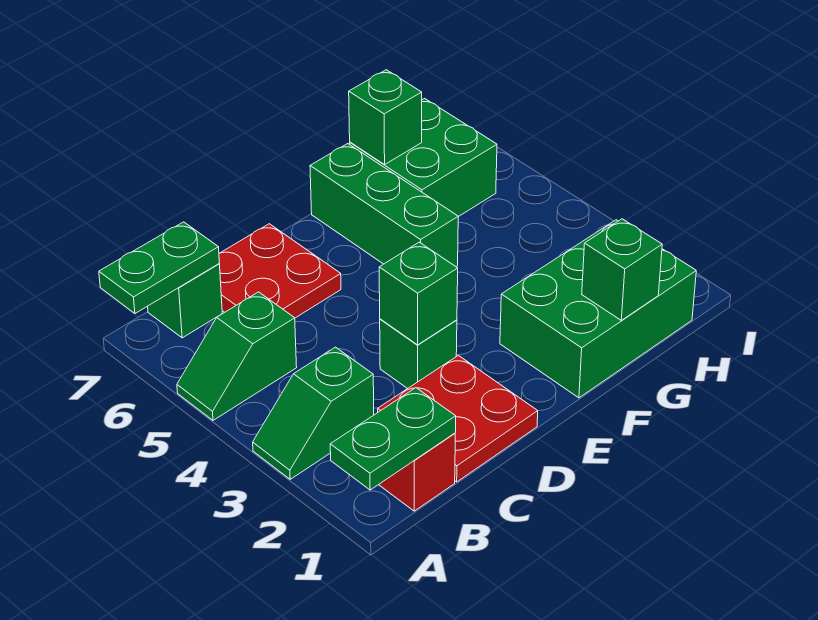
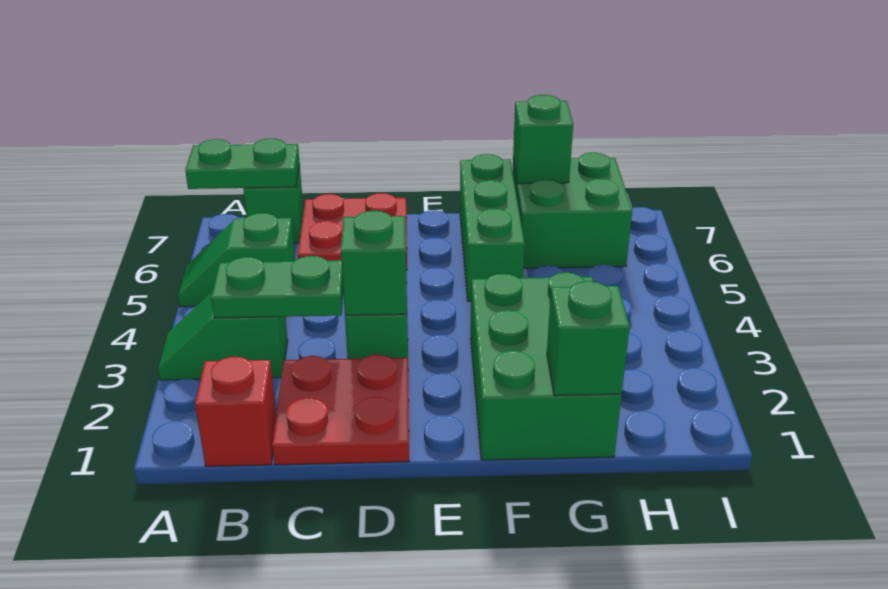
green plate A1:B1 level 2 -> green plate B3:C3 level 2
green brick F1:H2 level 1 -> green brick F1:G3 level 1

